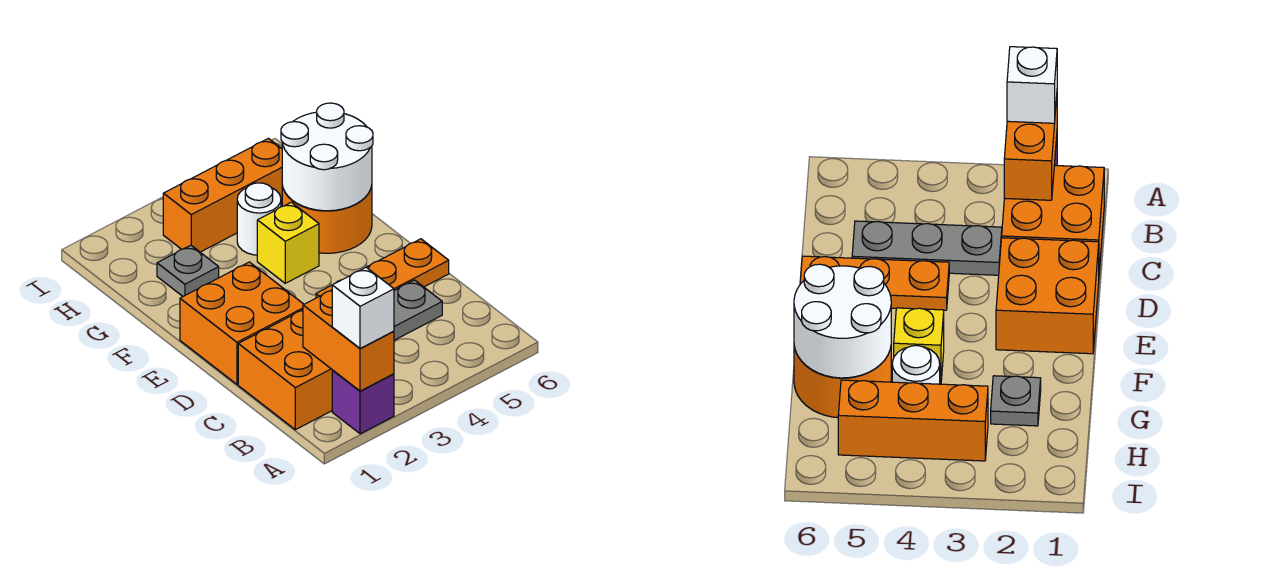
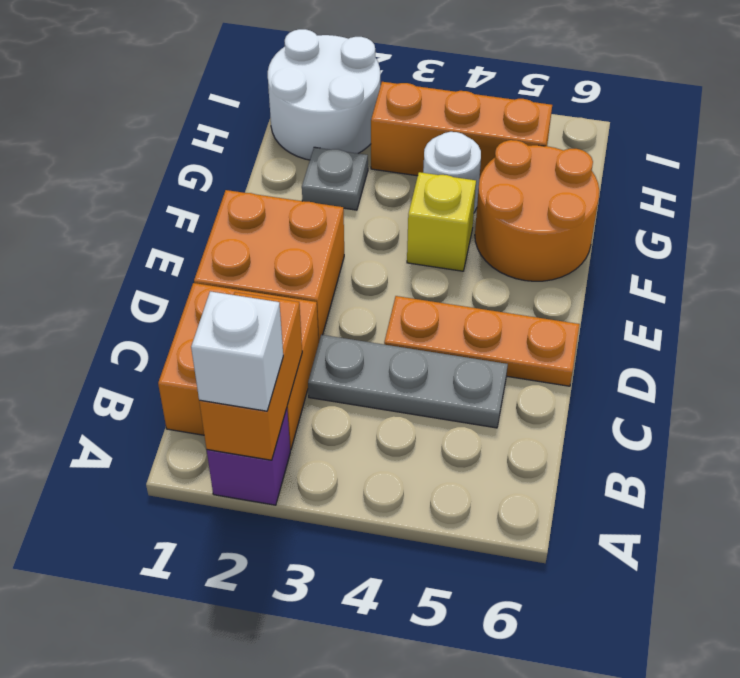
white round brick F5:G6 level 2 -> white round brick H1:I2 level 1

